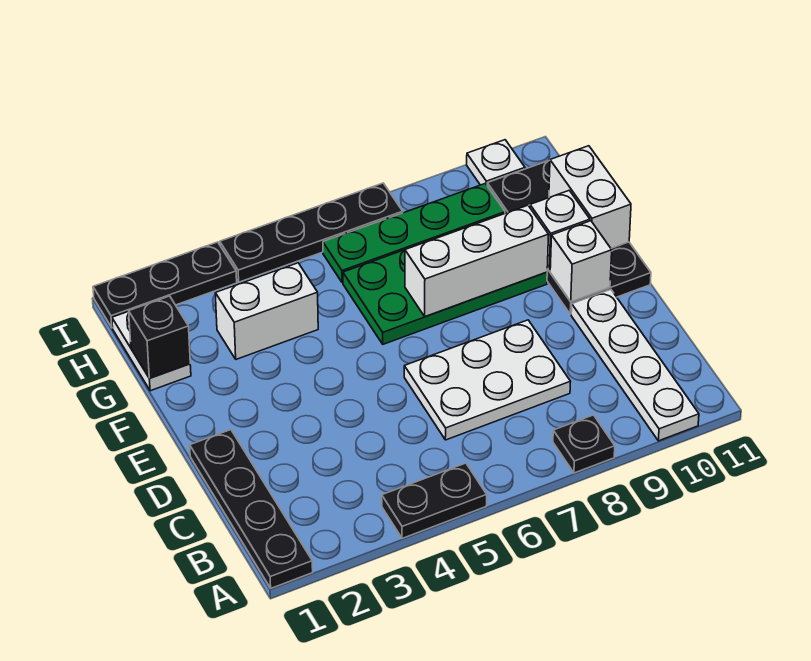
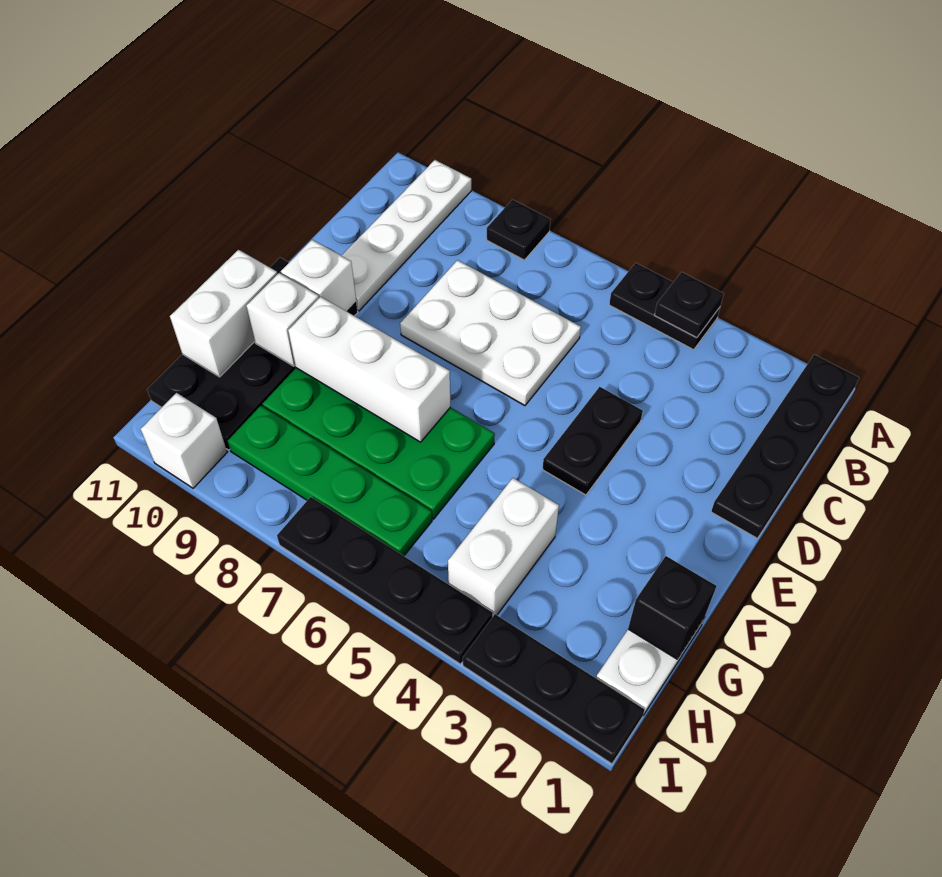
none -> black plate A4 level 2
none -> black plate D4:E4 level 1
white brick G3:G4 level 1 -> white brick G4:H4 level 1
white plate I10 level 1 -> white brick I10 level 1

